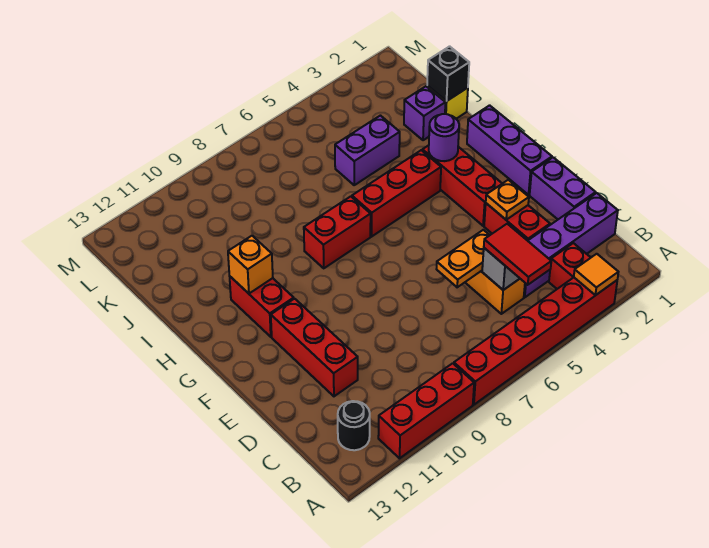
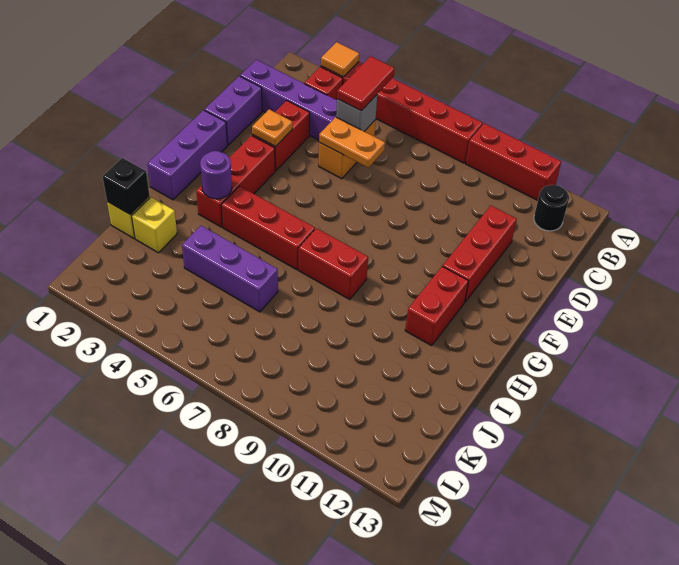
orange brick H11 level 2 -> none
purple brick J2 level 1 -> yellow brick J2 level 1
purple brick J4:J5 level 1 -> purple brick J4:J6 level 1

